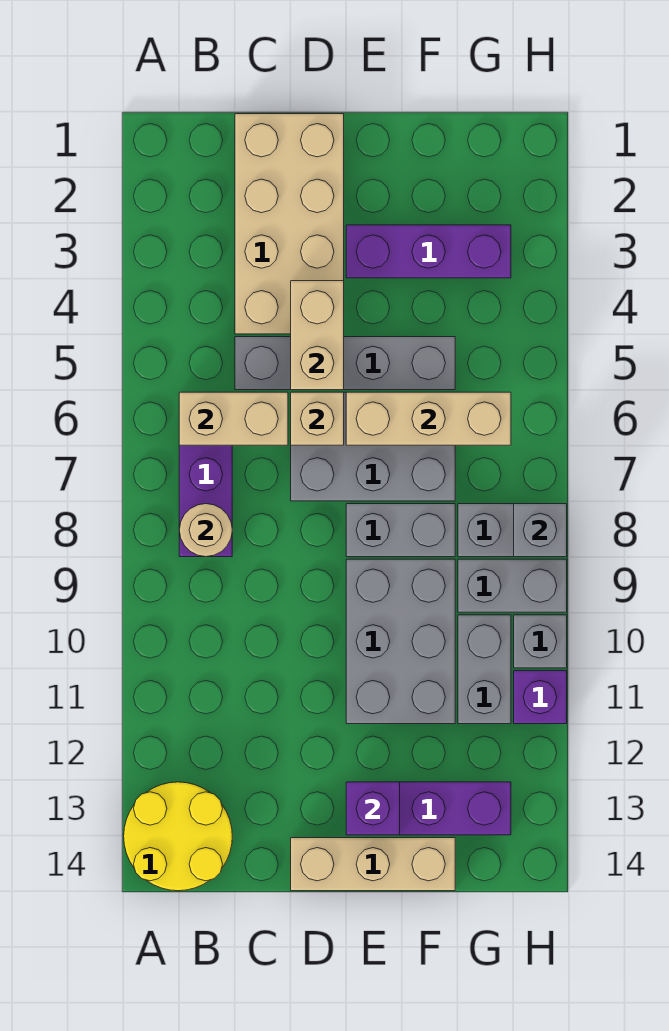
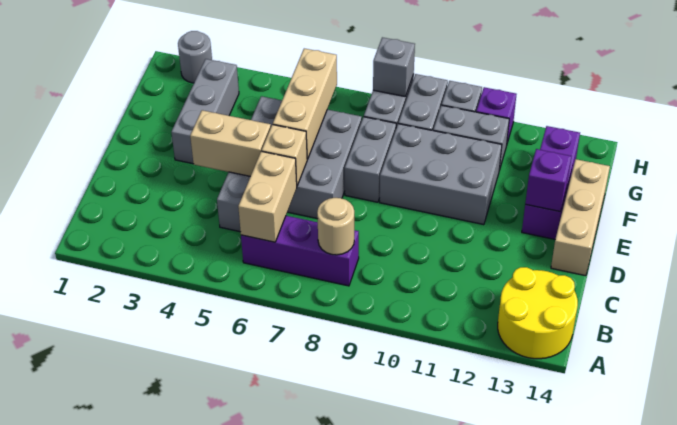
tan brick C1:D4 level 1 -> none
purple brick E3:G3 level 1 -> grey brick E3:G3 level 1
none -> grey round brick H2 level 1

